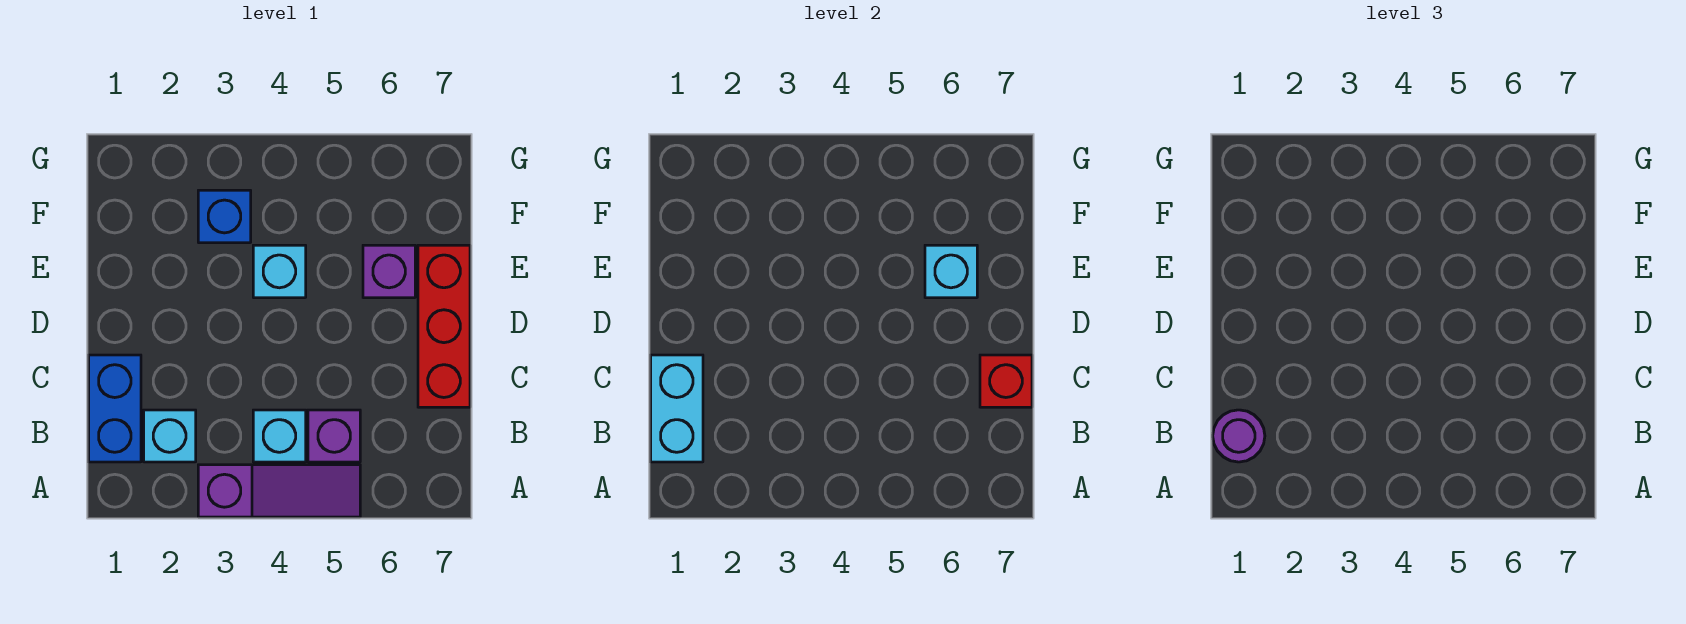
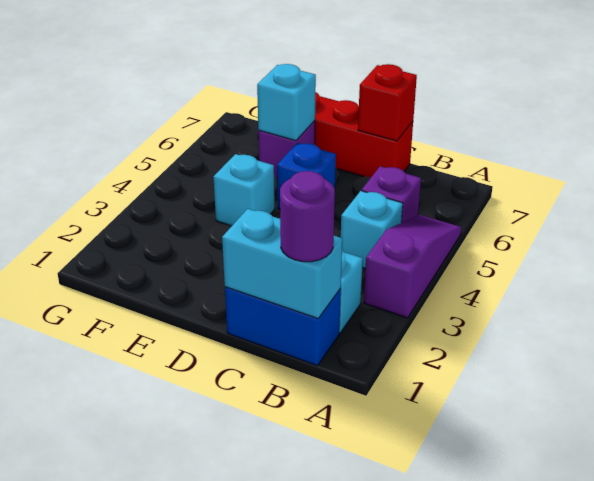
blue brick F3 level 1 -> blue brick D5 level 1

